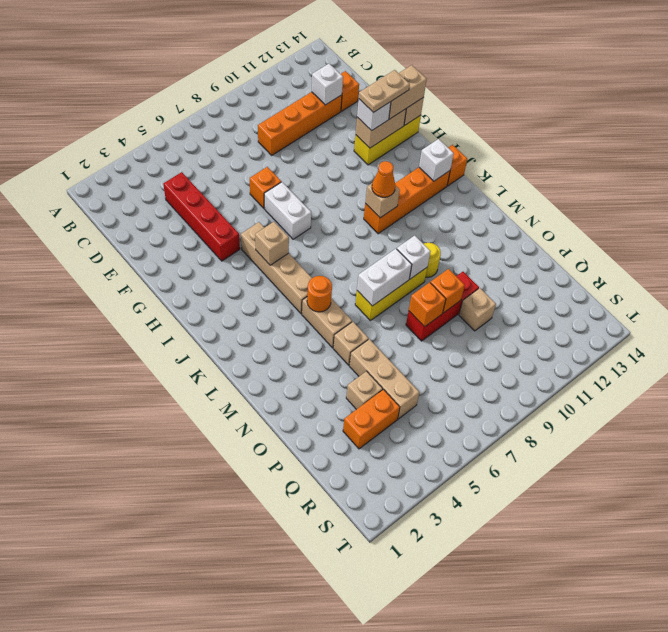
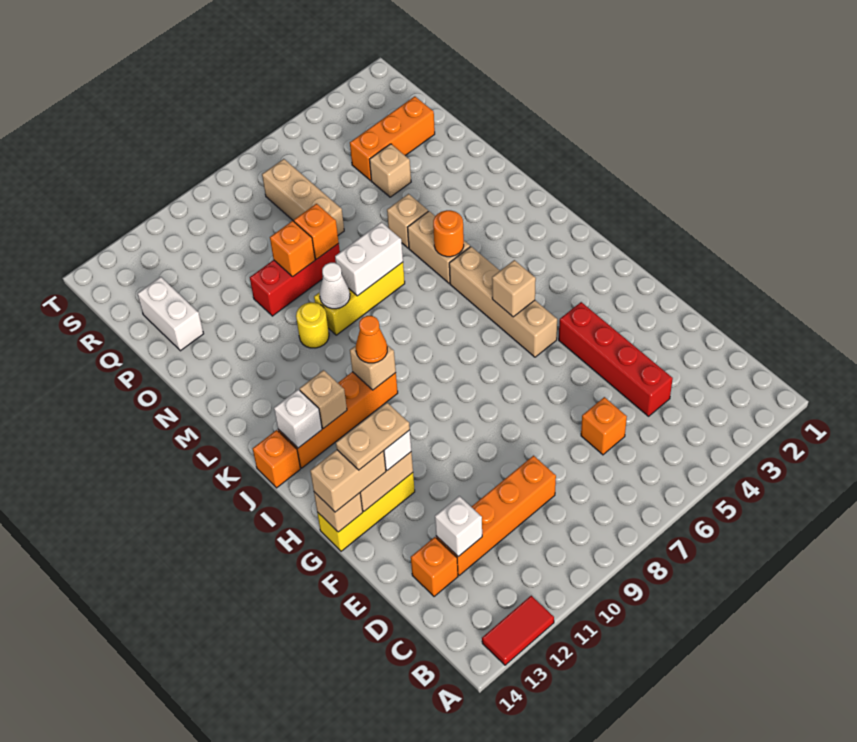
none -> red tile A12:A13 level 1
orange brick F7 level 1 -> orange brick D6 level 1
white brick G7:H7 level 1 -> white brick P13:Q13 level 1
white brick M9 level 2 -> white cone M9 level 2
tan brick O5:Q5 level 1 -> tan brick P7:R7 level 1
tan brick P10 level 1 -> tan brick J12 level 2
orange brick Q3:Q4 level 1 -> orange brick Q2:Q4 level 1

